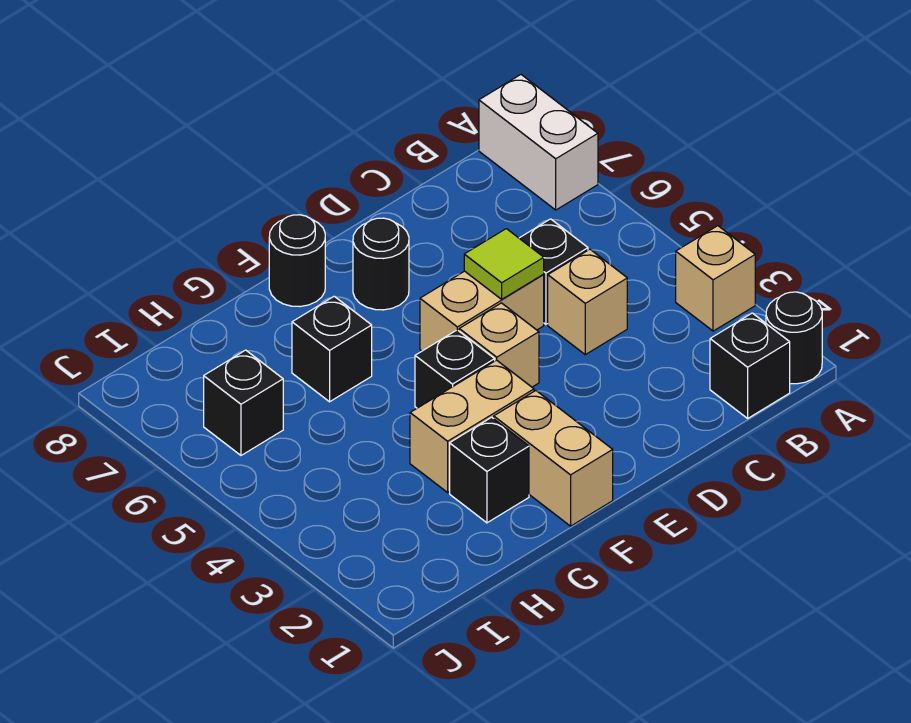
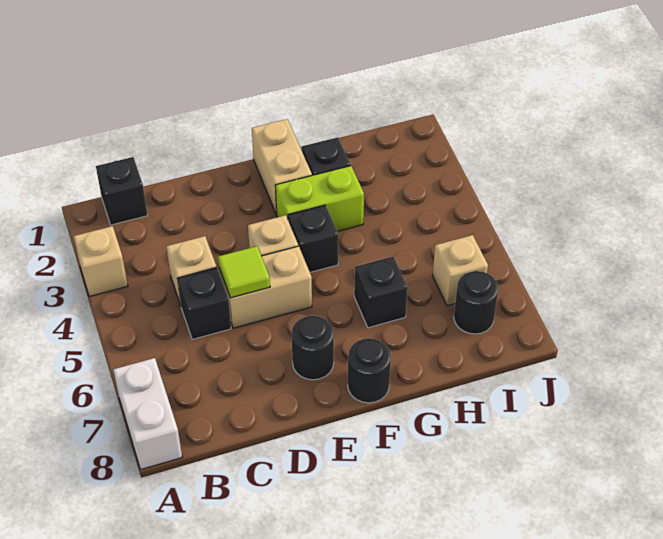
black round brick A1 level 1 -> black round brick I7 level 1
tan brick F3:G3 level 1 -> lime brick F3:G3 level 1
black brick I6 level 1 -> tan brick I6 level 1

